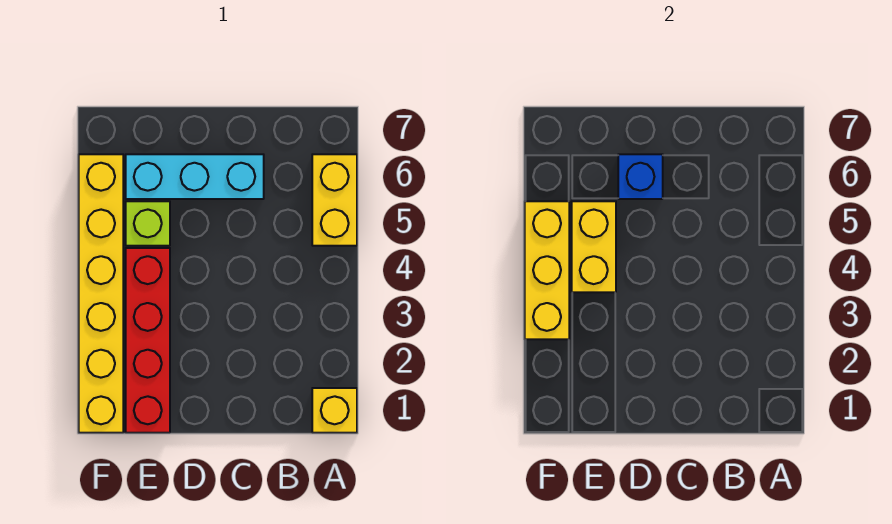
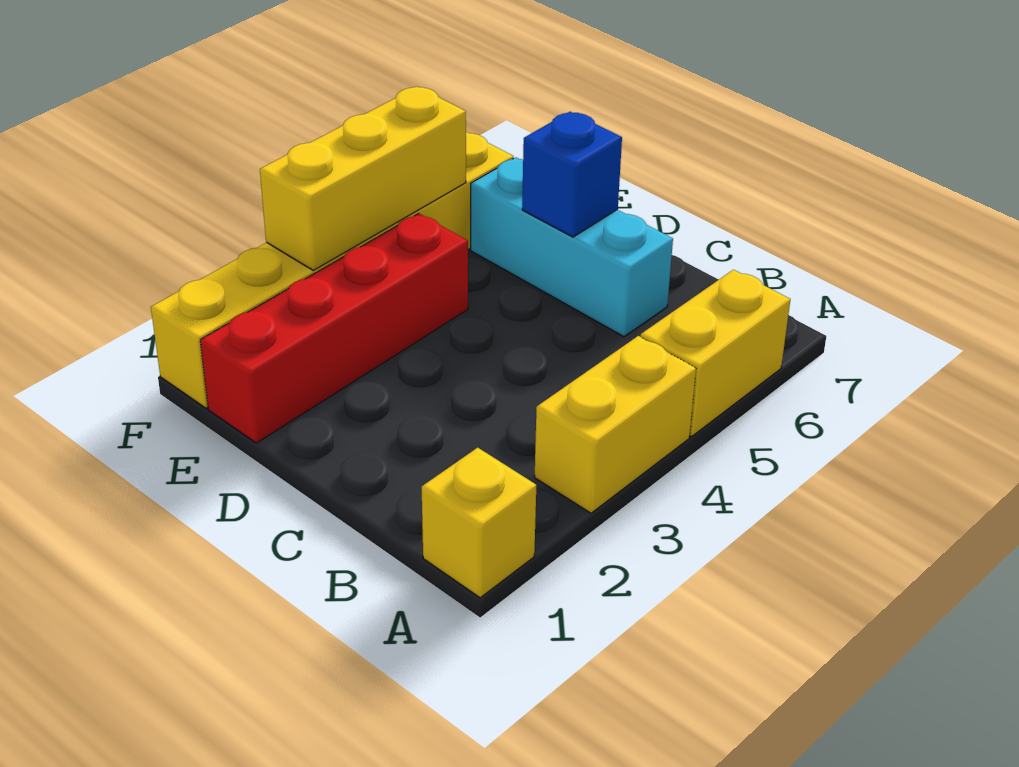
yellow brick E4:E5 level 2 -> yellow brick A3:A4 level 1
lime brick E5 level 1 -> none

